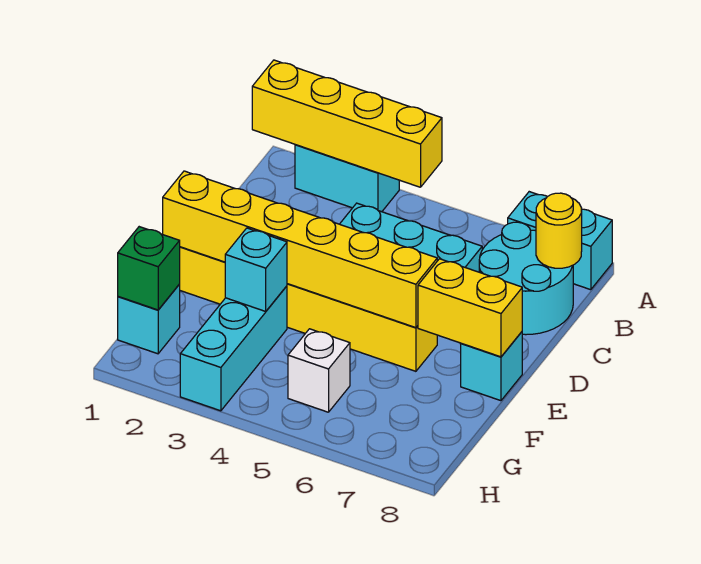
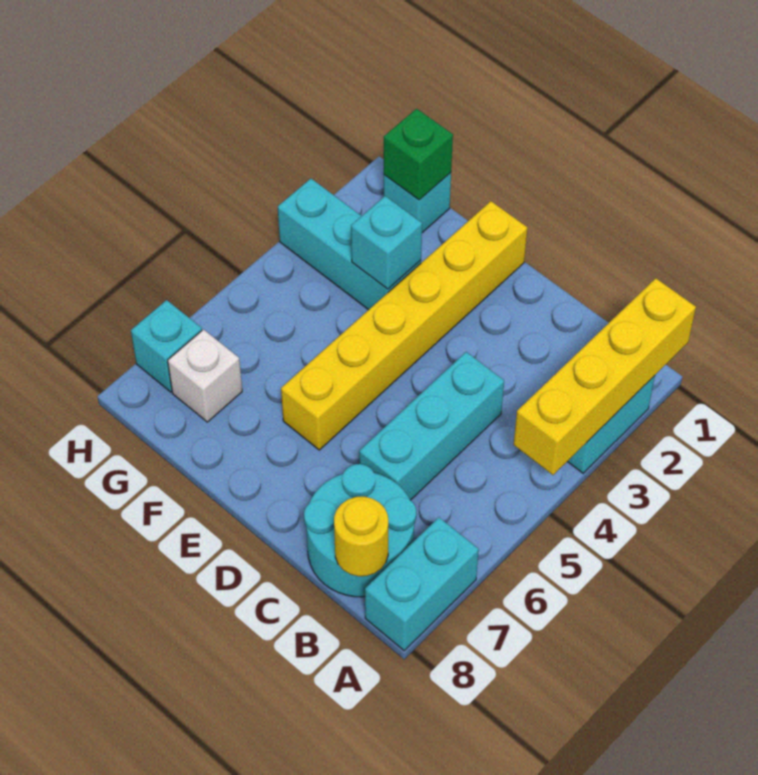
yellow brick E1:E6 level 2 -> none
yellow brick E7:E8 level 2 -> none
cyan brick E8 level 1 -> cyan brick H7 level 1
white brick G5 level 1 -> white brick G7 level 1

